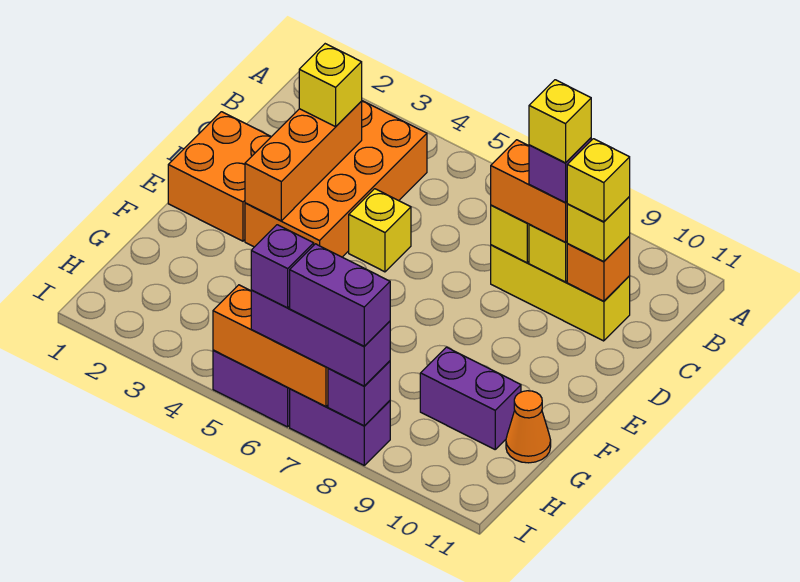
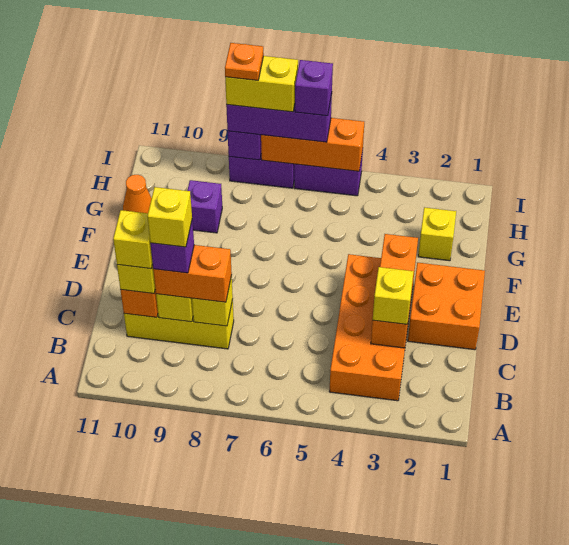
yellow brick D5 level 1 -> yellow brick G2 level 1
purple brick G9:G10 level 1 -> purple brick G9 level 1
purple brick I7:I8 level 4 -> yellow brick I7:I8 level 4
none -> orange plate I8 level 5

